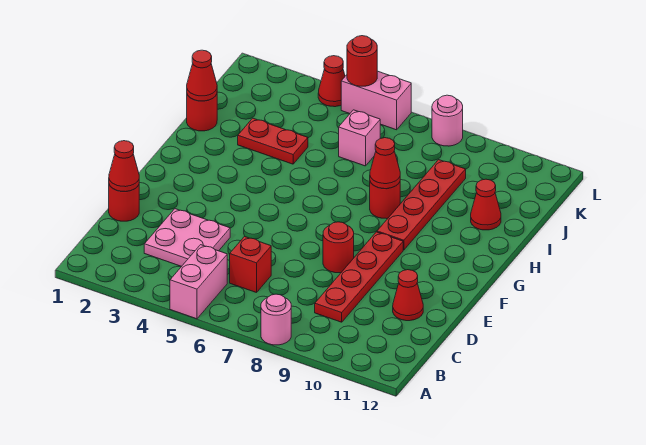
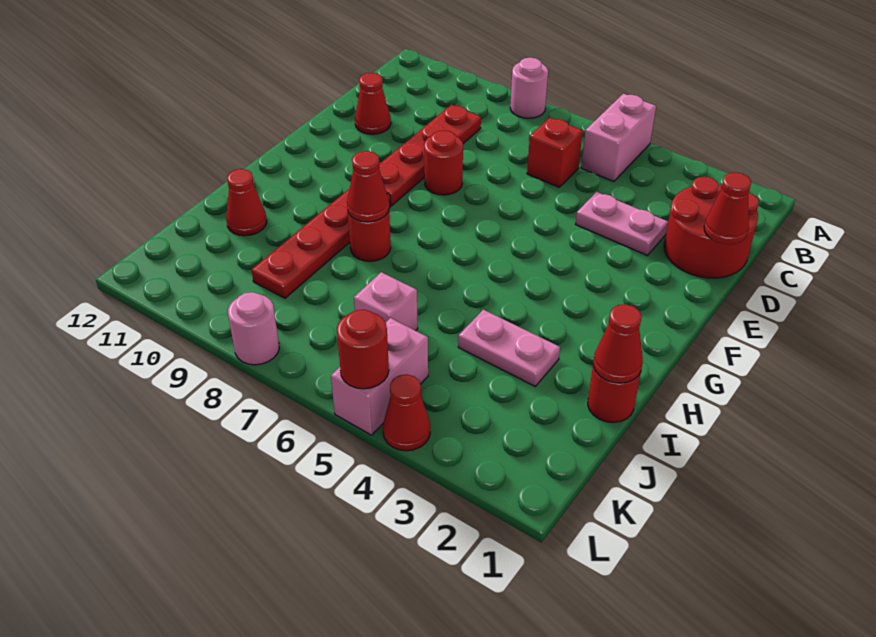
pink plate C3:D4 level 1 -> pink plate D3:D4 level 1
red round brick D1 level 1 -> red round brick C1:D2 level 1
red plate I3:I4 level 1 -> pink plate I3:I4 level 1
pink brick L5:L6 level 1 -> pink brick K5:L5 level 1

